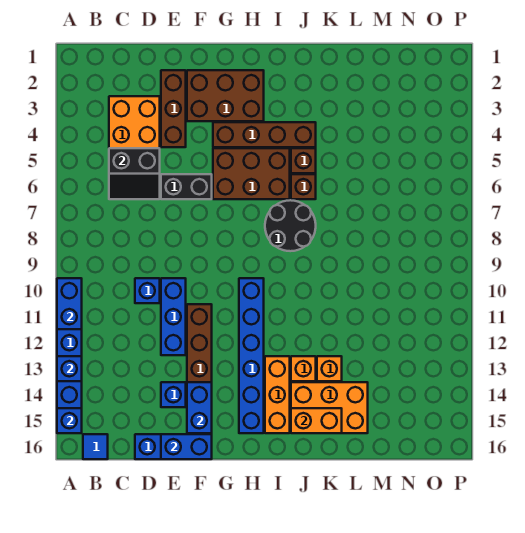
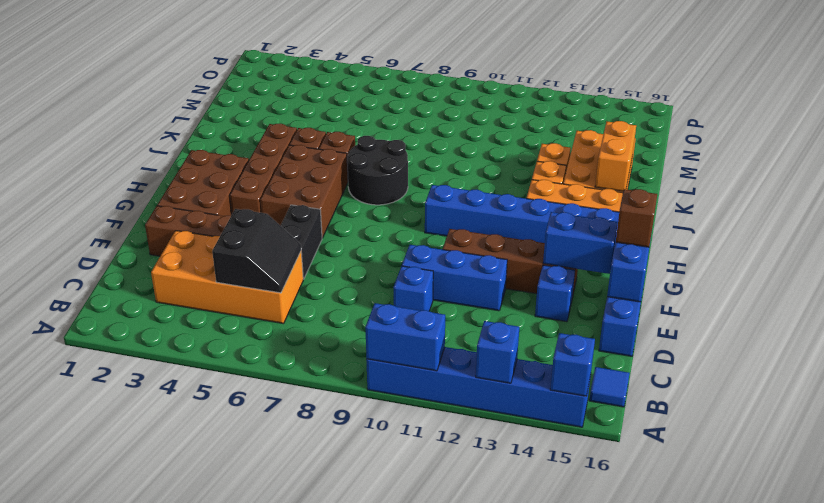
none -> brown brick F16 level 3

